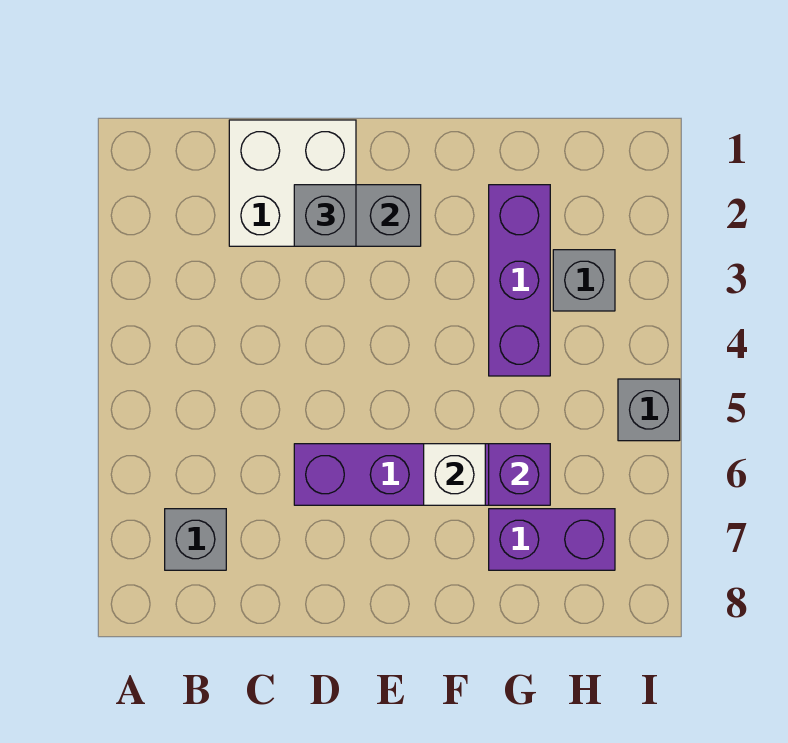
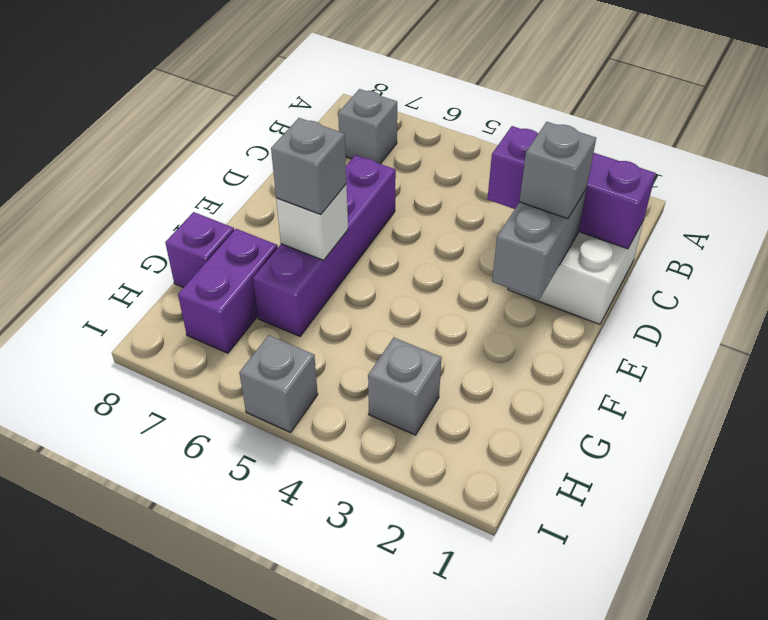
none -> grey brick F6 level 3
purple brick G2:G4 level 1 -> purple brick C1:C3 level 2
purple brick G6 level 2 -> purple brick G8 level 1

